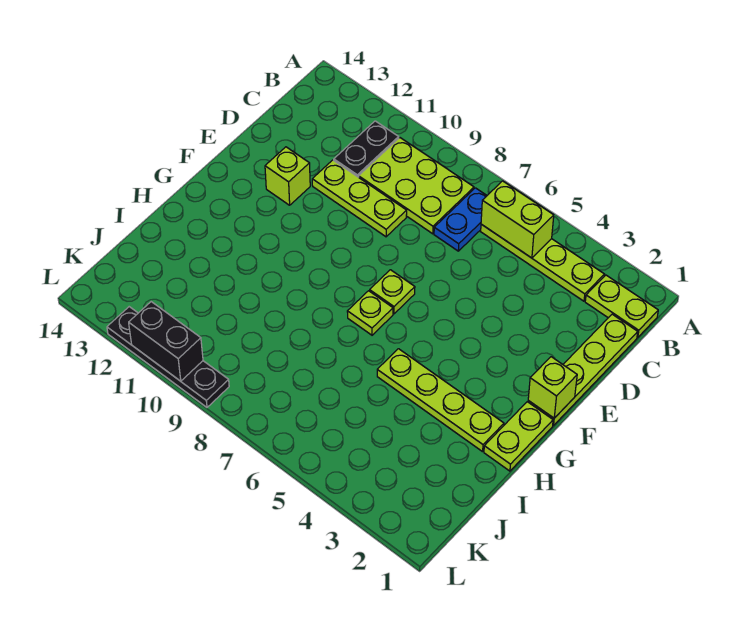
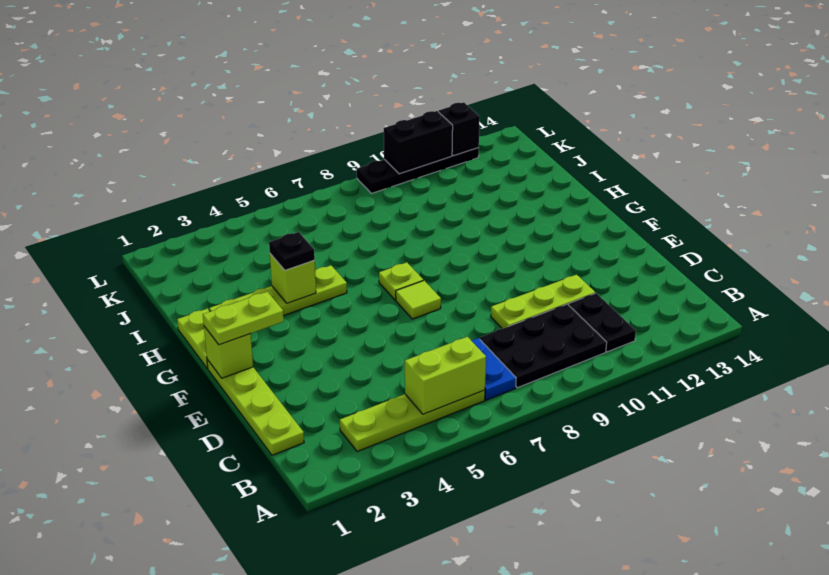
lime plate B1:B2 level 1 -> lime plate F1:F2 level 3
lime plate B8:C10 level 1 -> black plate B8:C10 level 1
lime brick E12 level 1 -> lime brick H4 level 2
lime plate F7 level 1 -> lime tile F7 level 1
none -> black plate H4 level 3
none -> black brick L12 level 2

